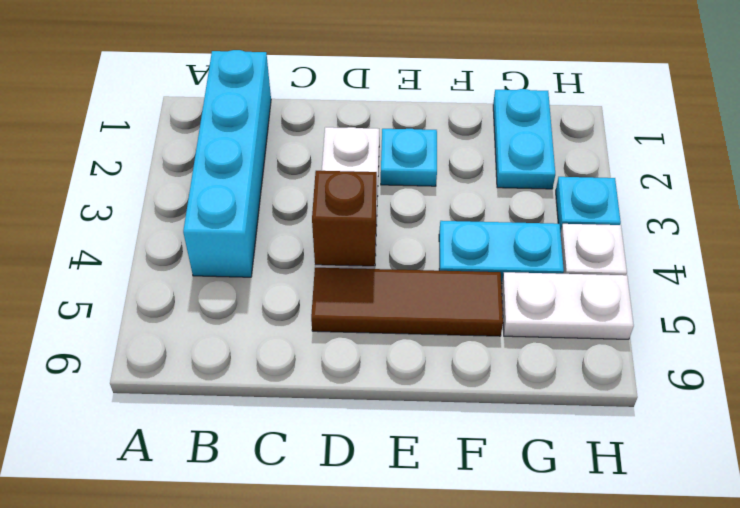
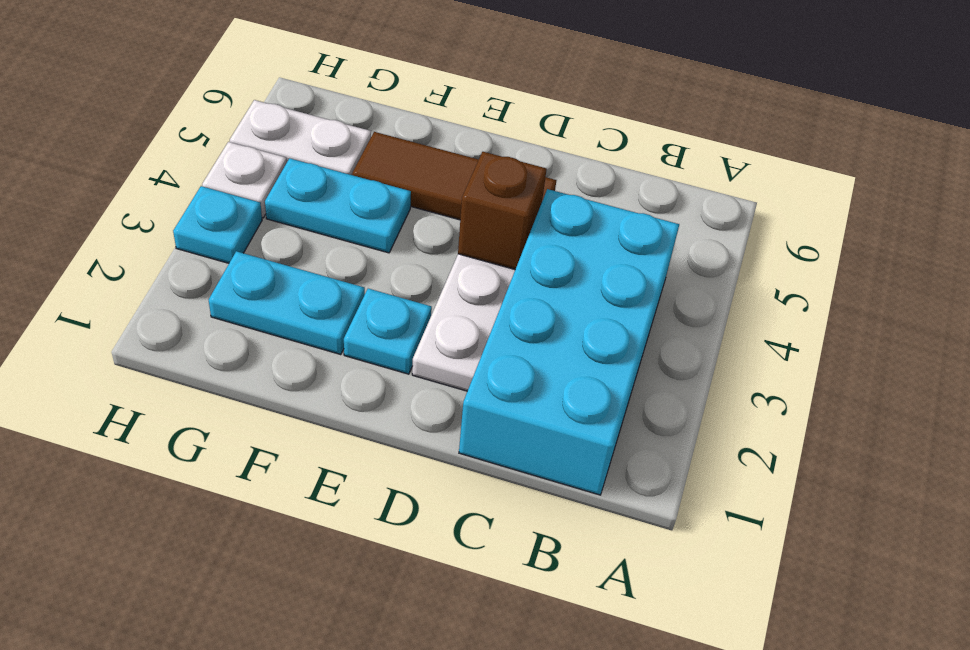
cyan brick B1:B4 level 1 -> cyan brick B1:C4 level 1
cyan plate G1:G2 level 1 -> cyan plate F2:G2 level 1

